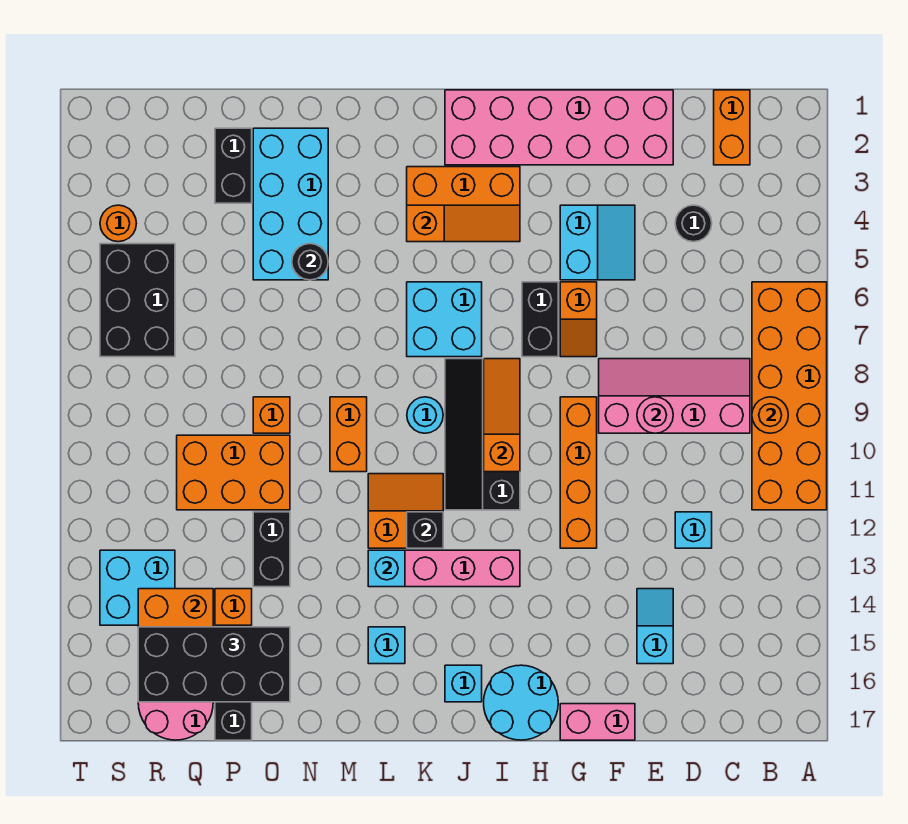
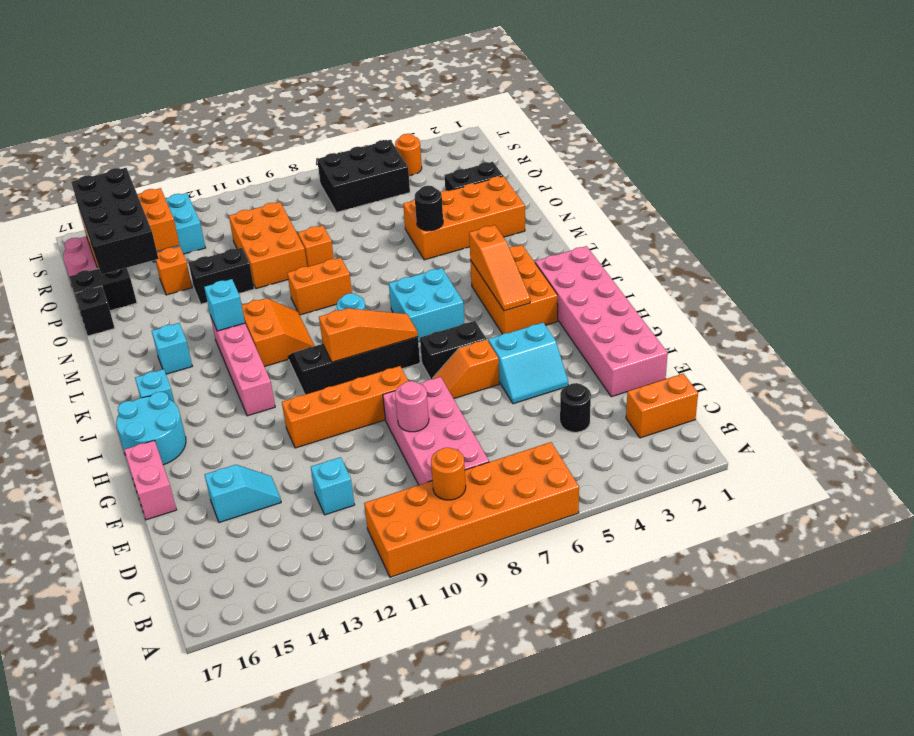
pink slope C8:F9 level 1 top 9 -> pink brick C8:F9 level 1
black brick K12 level 2 -> black brick O17 level 1
cyan brick N2:O5 level 1 -> orange brick N2:O5 level 1

